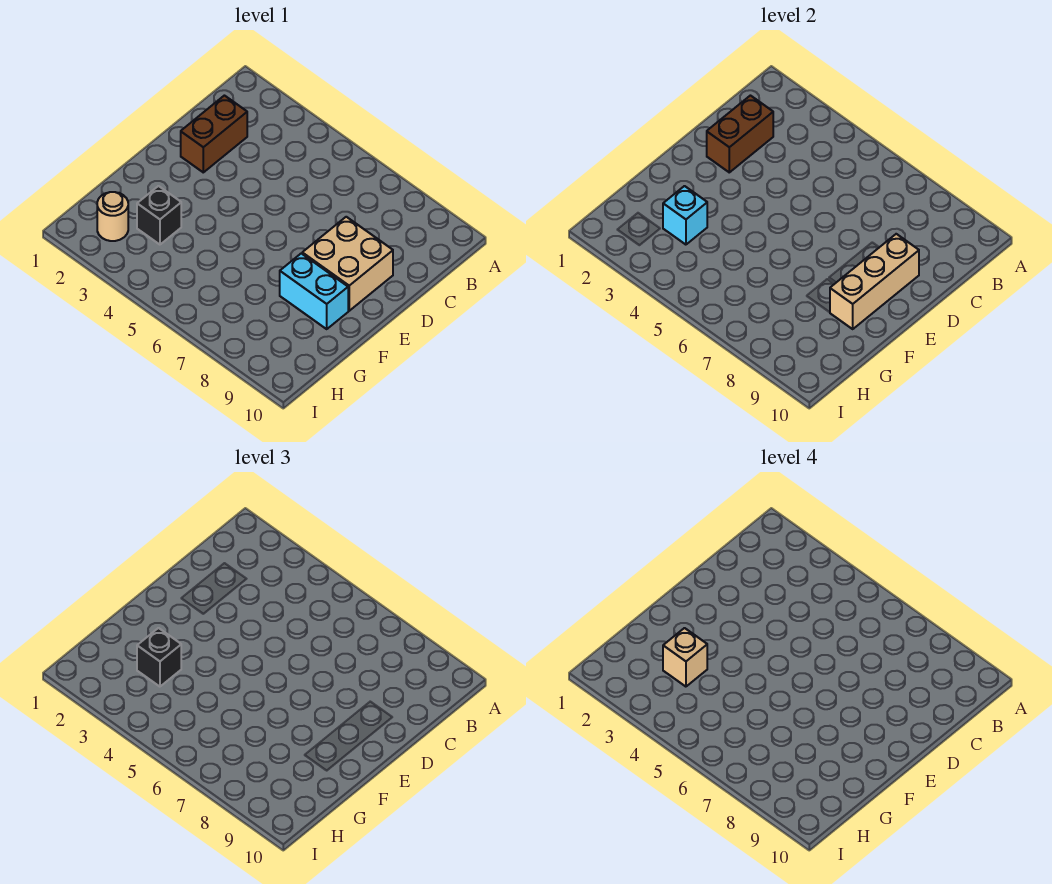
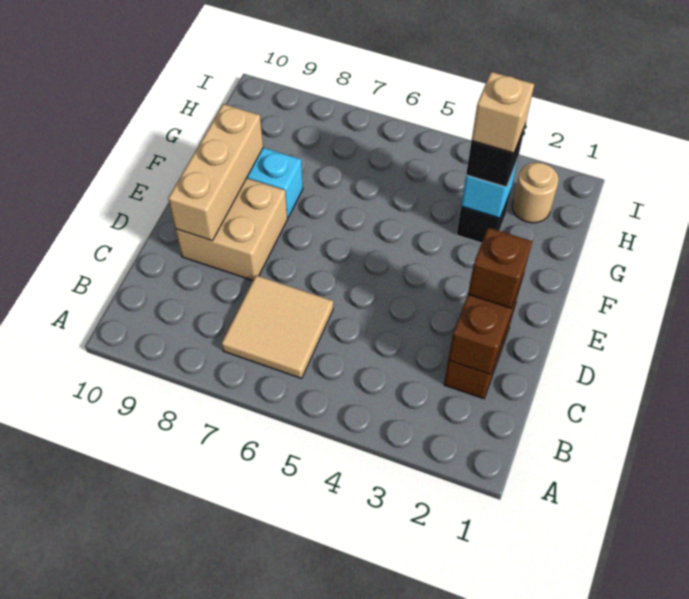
none -> tan tile B6:C7 level 1
none -> brown brick D2 level 3

